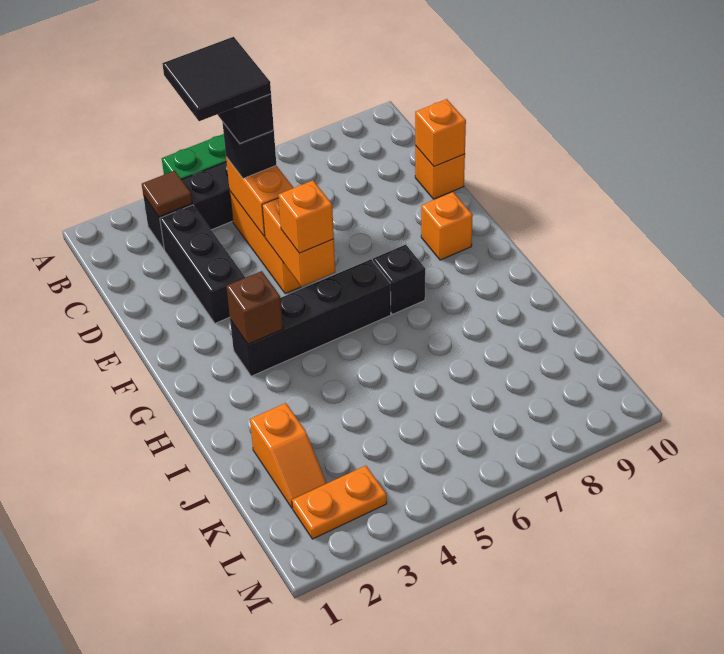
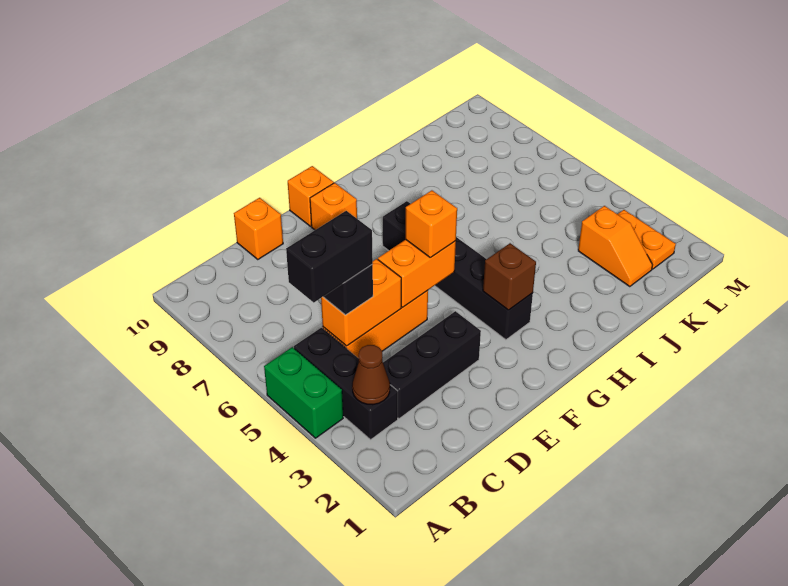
brown tile B3 level 2 -> brown cone B3 level 2
black tile B4:C5 level 5 -> none
orange brick D10 level 2 -> orange brick F10 level 1
orange slope J2:K2 level 1 top J -> orange slope K2:K3 level 1 top 3

